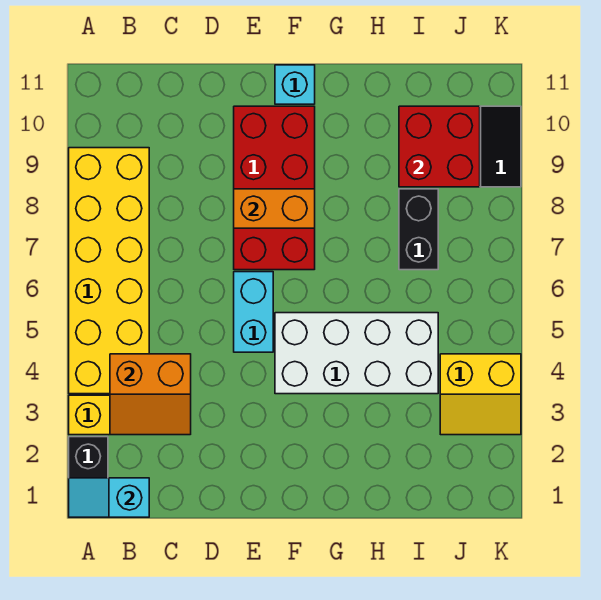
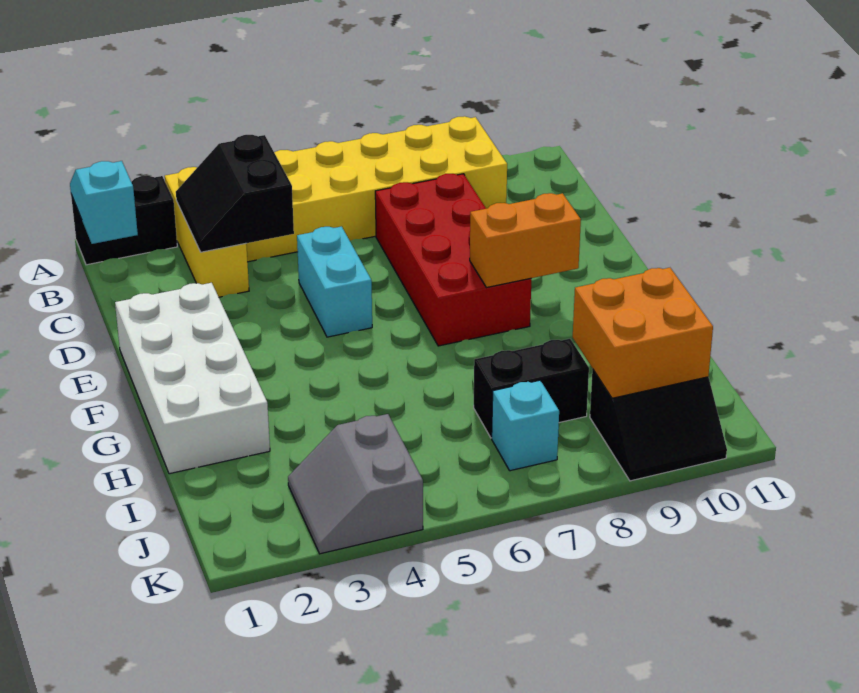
orange slope B3:C4 level 2 top 4 -> black slope B3:C4 level 2 top 4
cyan brick E5:E6 level 1 -> cyan brick D5:E5 level 1
red brick E7:F10 level 1 -> red brick C7:F8 level 1
orange brick E8:F8 level 2 -> orange brick F8:F9 level 2
white brick F4:I5 level 1 -> white brick E1:H2 level 1
cyan brick F11 level 1 -> cyan brick J7 level 1
red brick I9:J10 level 2 -> orange brick I9:J10 level 2
yellow slope J3:K4 level 1 top 4 -> grey slope J3:K4 level 1 top 4

